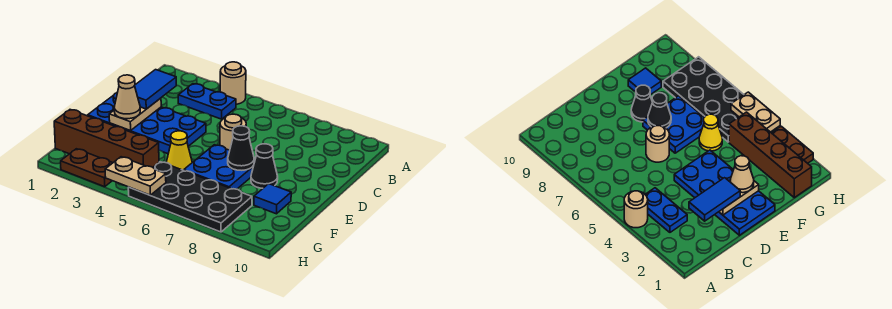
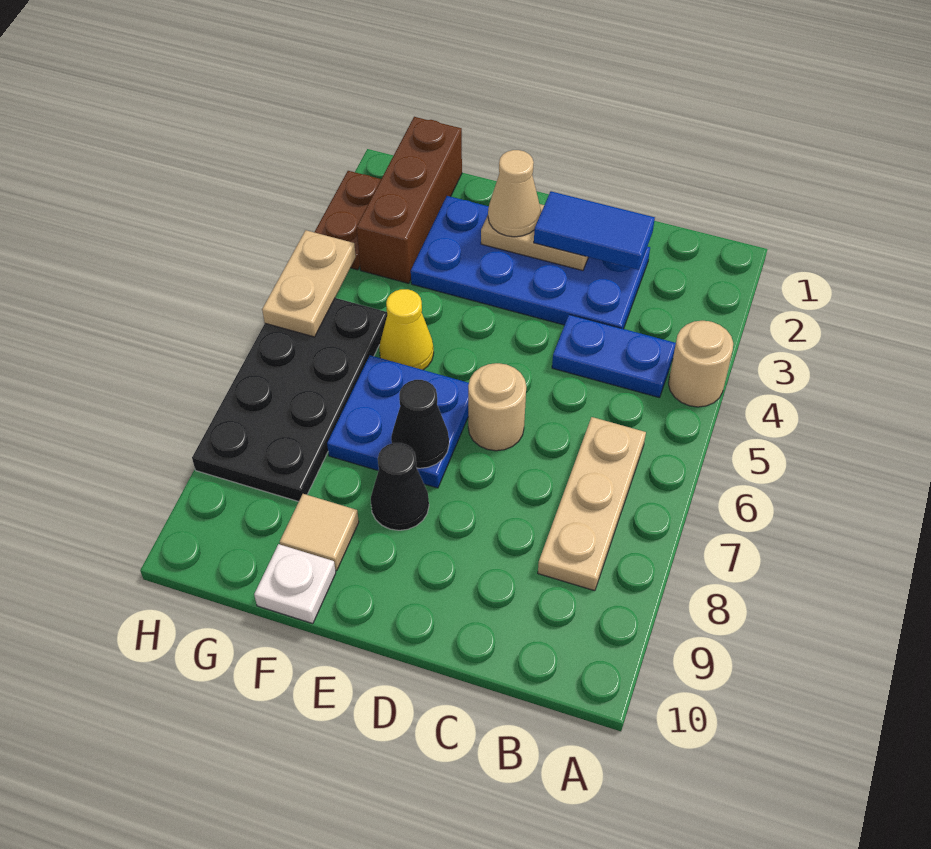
blue plate B3:B4 level 1 -> blue plate B4:C4 level 1
none -> tan plate B6:B8 level 1
blue plate D1:E4 level 1 -> blue plate C2:F3 level 1
blue tile F9 level 1 -> tan tile F9 level 1
none -> white plate F10 level 1
brown brick G1:G4 level 1 -> brown brick G1:G3 level 1

